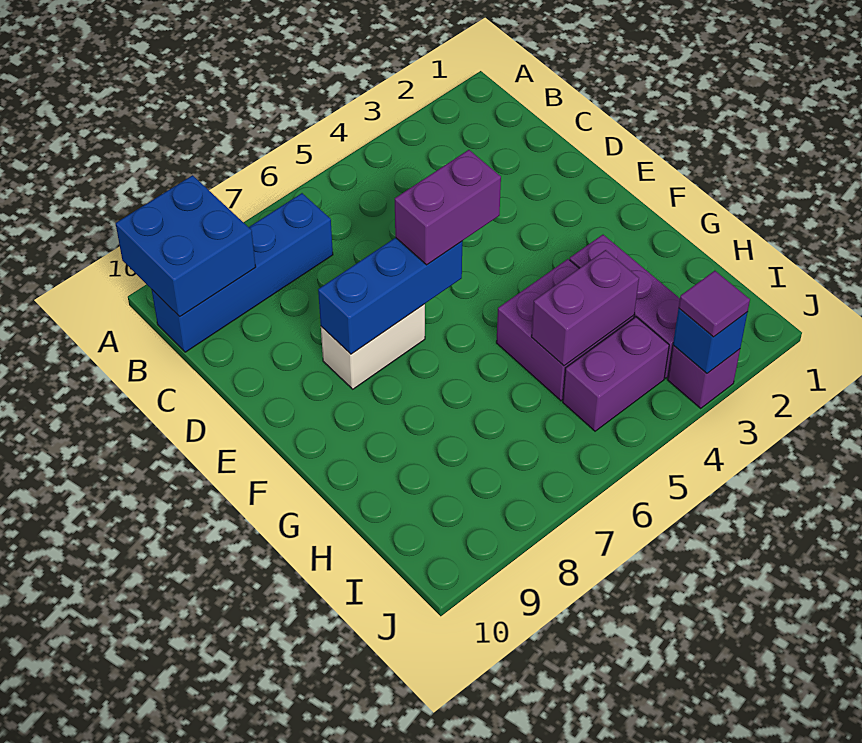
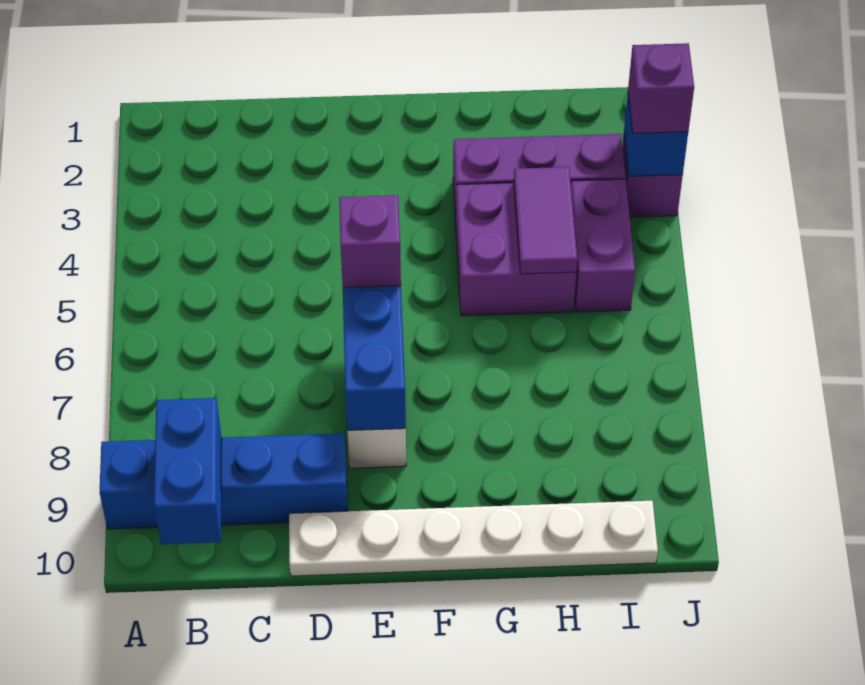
blue brick A9:B10 level 2 -> blue brick B9:B10 level 2
blue brick B7:B10 level 1 -> blue brick A9:D9 level 1
none -> white plate D10:I10 level 1
purple brick E5:E6 level 3 -> purple brick E6 level 3
purple brick H4:H5 level 2 -> purple tile H4:H5 level 2
purple tile J3 level 3 -> purple brick J3 level 3

